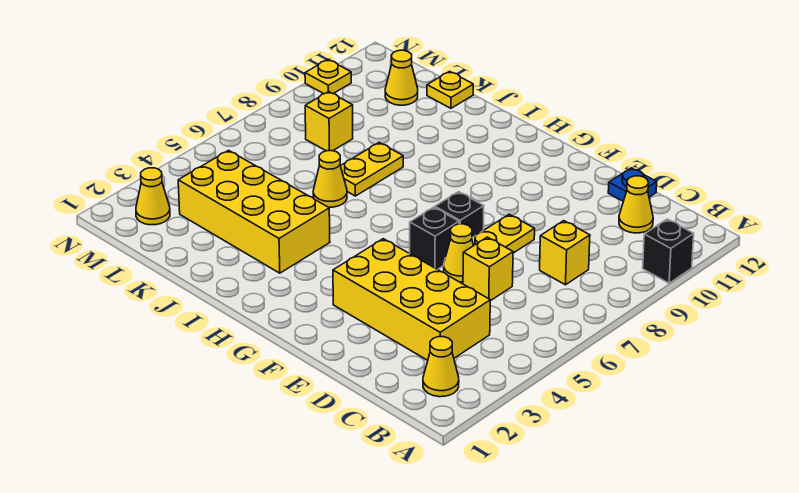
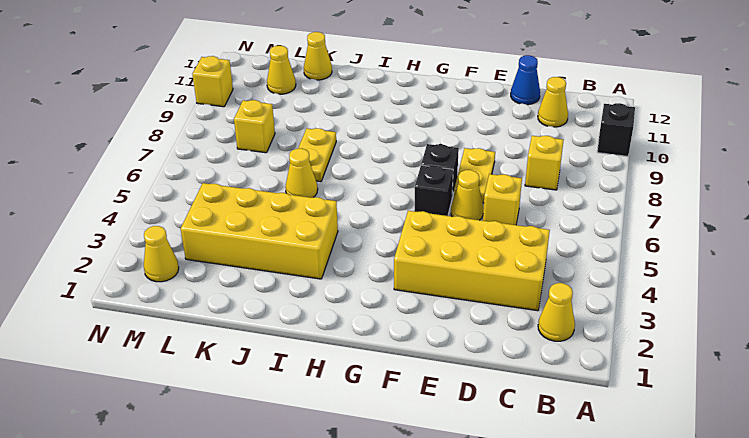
blue plate D12 level 1 -> blue cone D12 level 1
yellow plate K12 level 1 -> yellow cone K12 level 1
yellow plate N10 level 1 -> yellow brick N10 level 1

